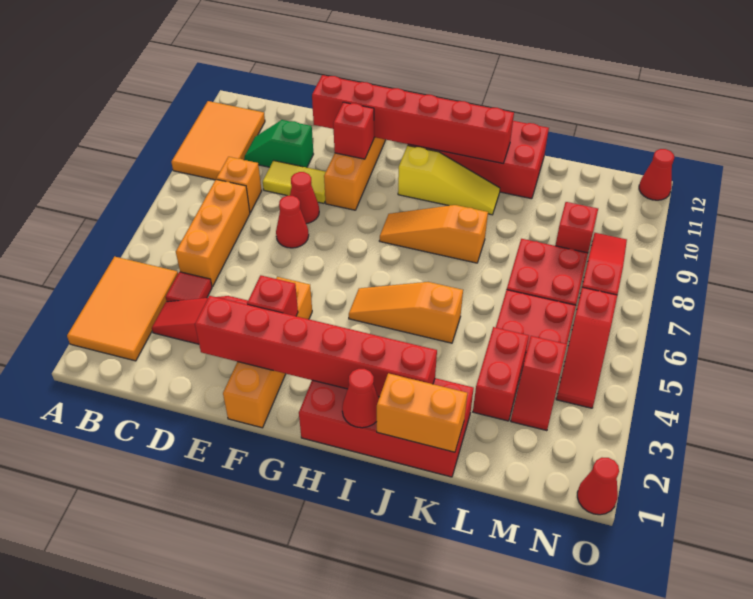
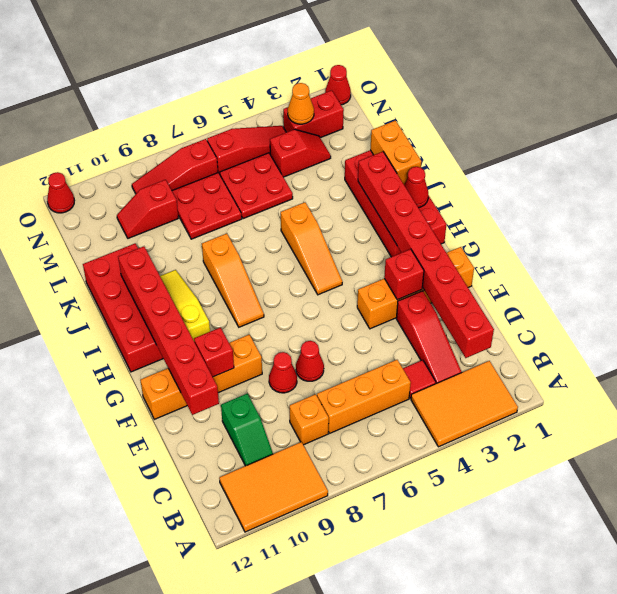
yellow tile D9:E9 level 1 -> none
red brick E2:J2 level 2 -> red brick C2:J2 level 2
red brick L3:L4 level 1 -> red brick N2:N3 level 1
none -> orange cone N3 level 2

